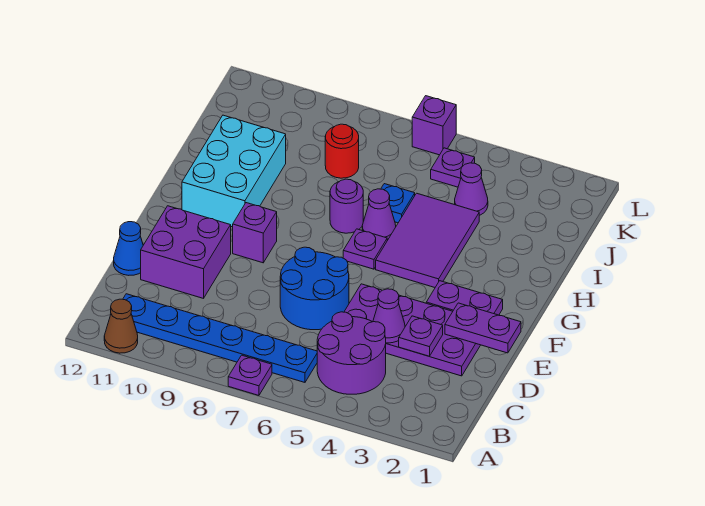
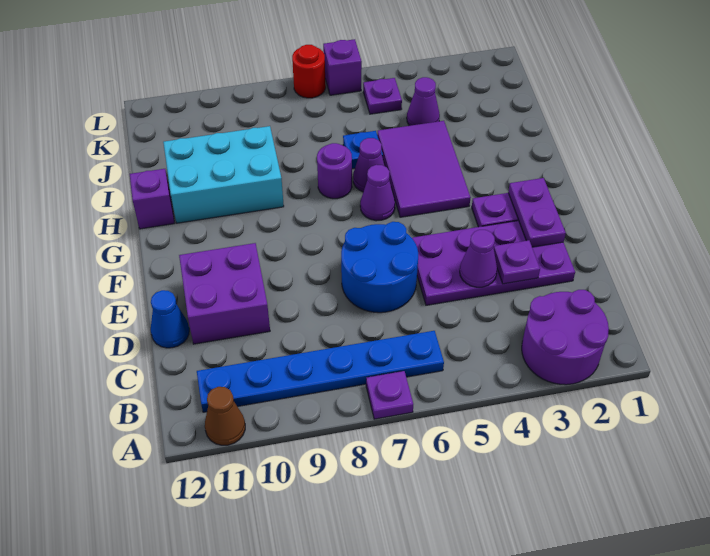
purple round brick B4:C5 level 1 -> purple round brick A2:B3 level 1
purple plate E1:E2 level 2 -> purple plate E2:F2 level 2
purple brick F9 level 1 -> purple brick H12 level 1
purple plate G6 level 1 -> purple cone G6 level 1
cyan brick G10:I11 level 1 -> cyan brick H9:I11 level 1
red round brick J8 level 1 -> red round brick L7 level 1

